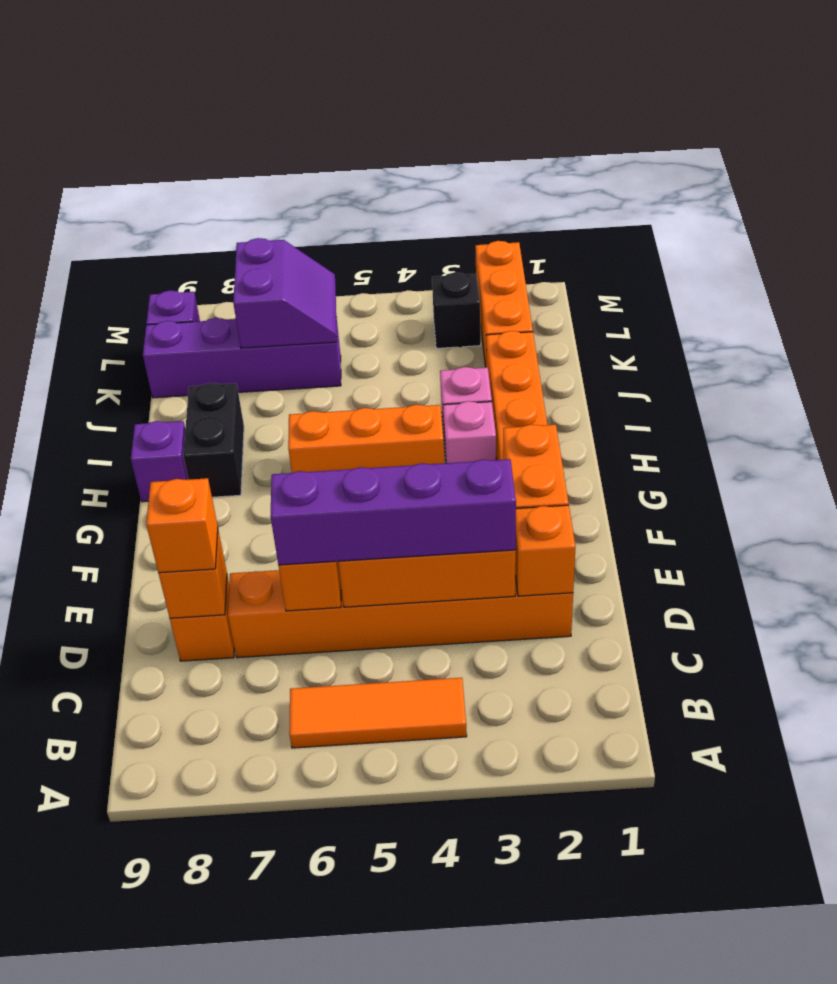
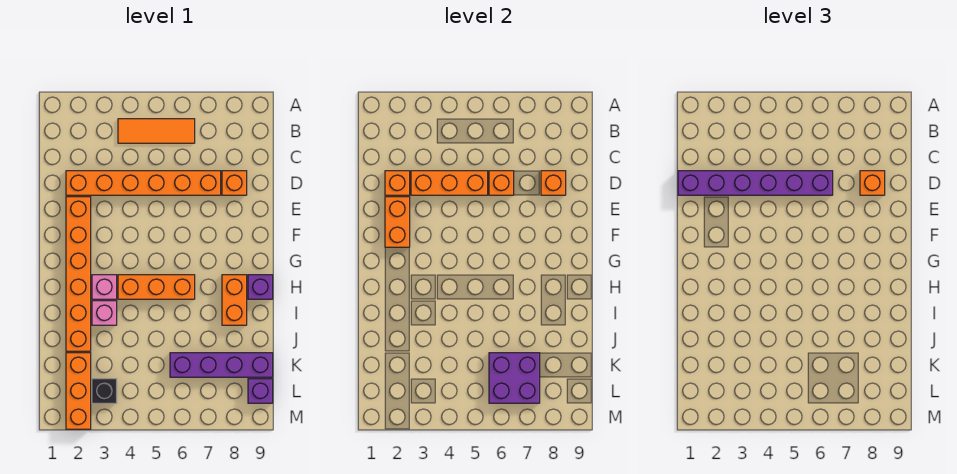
purple brick D3:D6 level 3 -> purple brick D1:D6 level 3
black brick H8:I8 level 1 -> orange brick H8:I8 level 1
purple slope K6:L7 level 2 top 7 -> purple brick K6:L7 level 2

